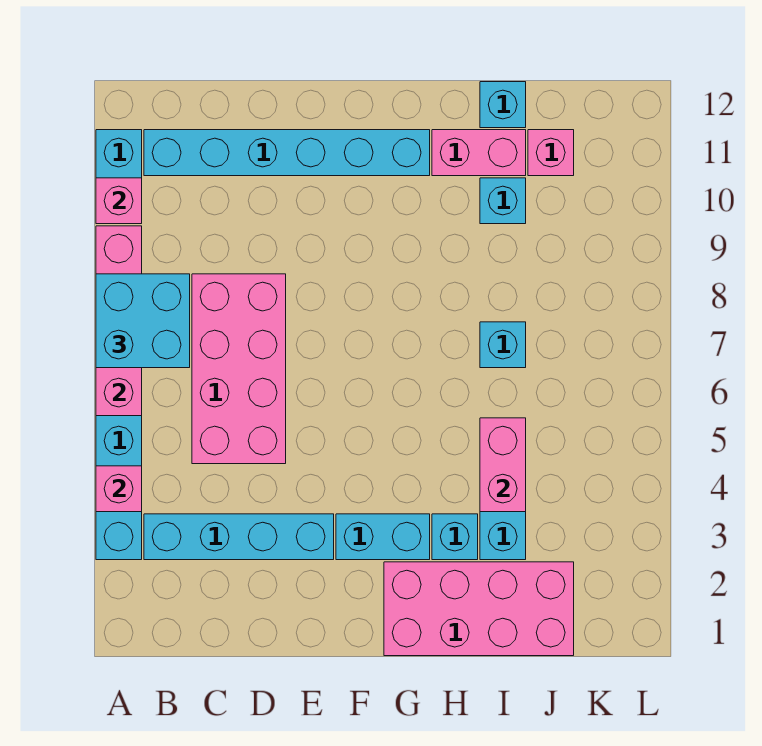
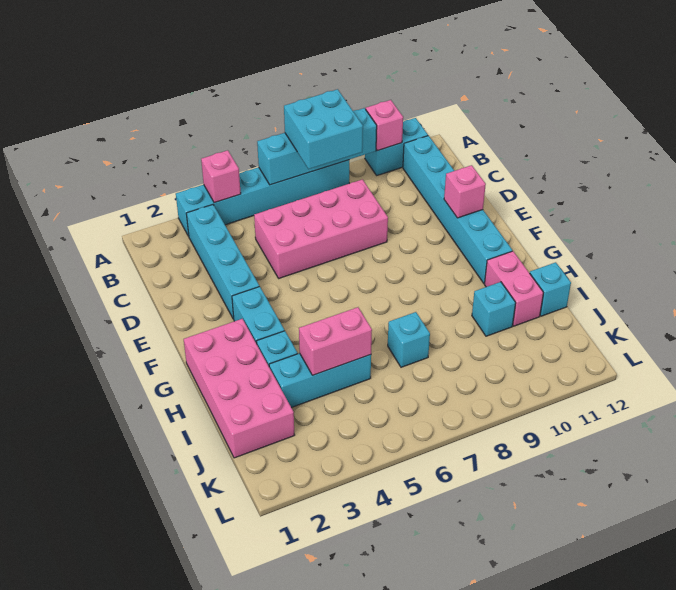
pink brick A6:A9 level 2 -> cyan brick A6:A9 level 2
pink brick J11 level 1 -> pink brick E11 level 2

